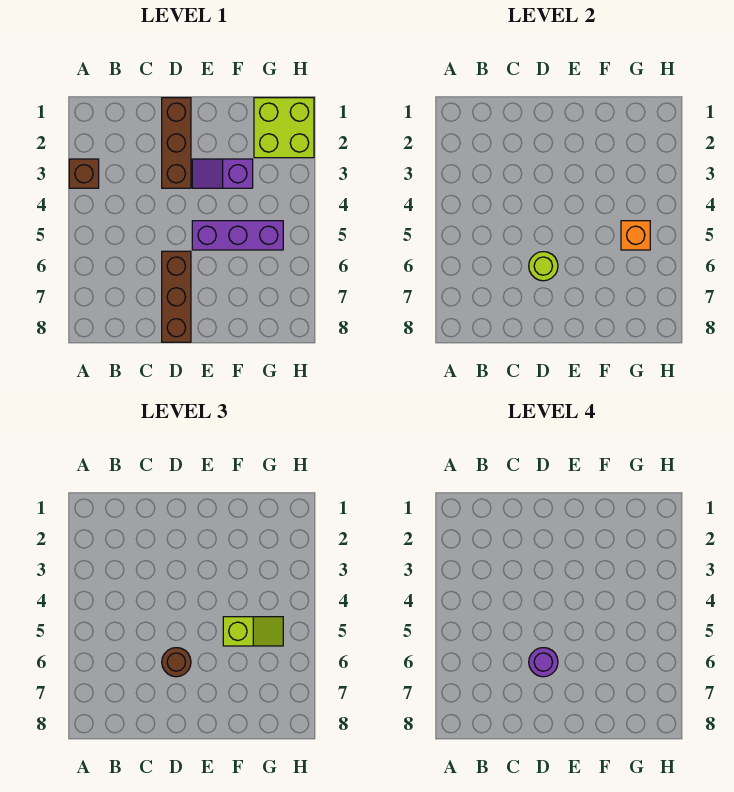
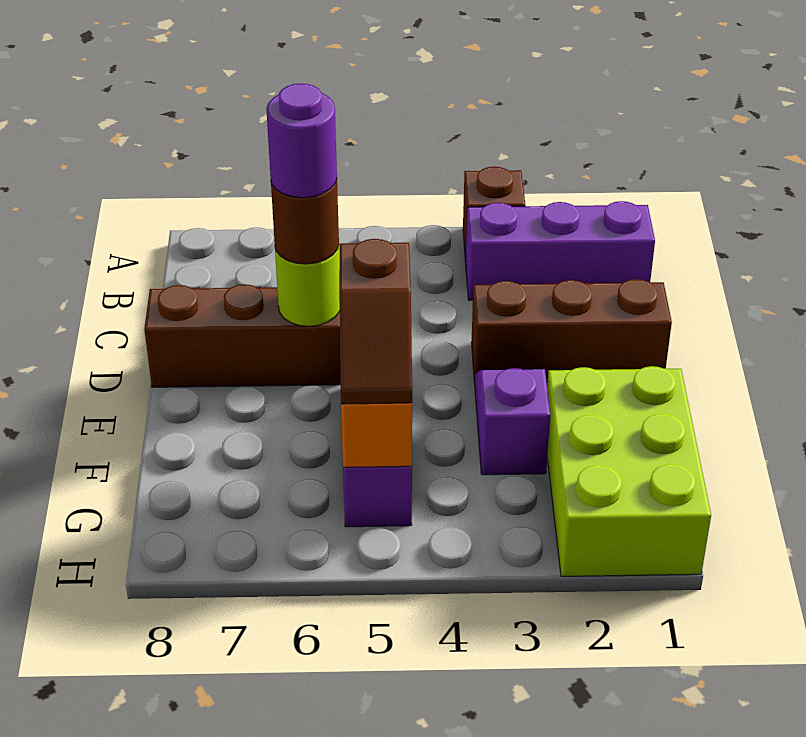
none -> purple brick B1:B3 level 1
lime slope F5:G5 level 3 top F -> brown slope F5:G5 level 3 top F
lime brick G1:H2 level 1 -> lime brick F1:H2 level 1

